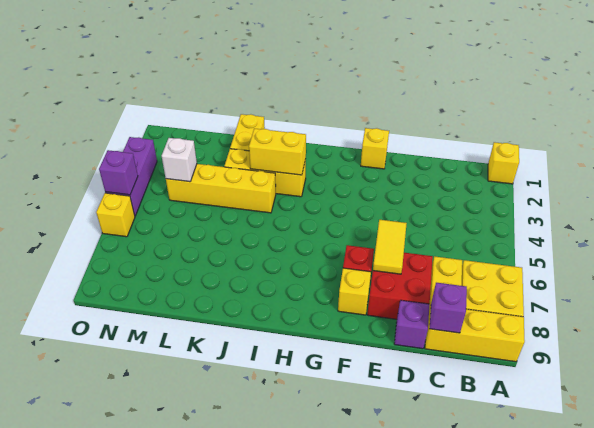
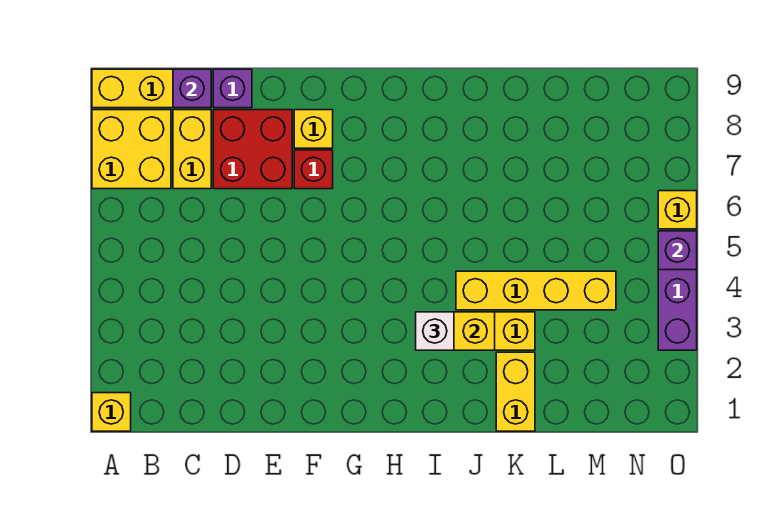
yellow tile E6:E7 level 2 -> none
yellow brick F1 level 1 -> none
white brick M4 level 2 -> white brick I3 level 3

